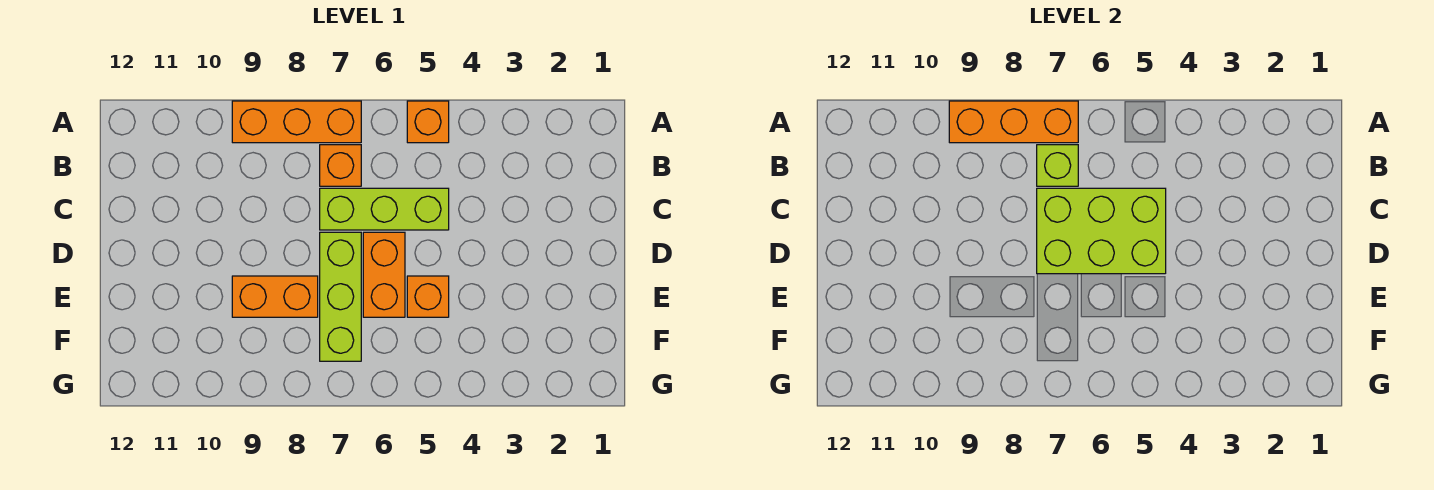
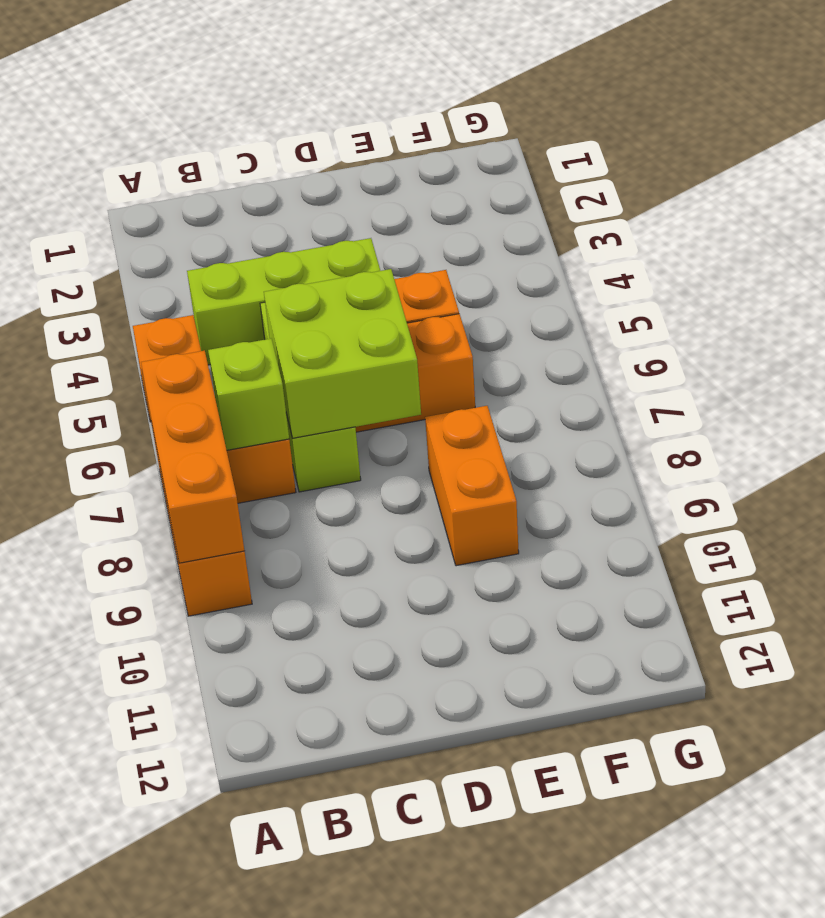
lime brick C5:D7 level 2 -> lime brick C6:D7 level 2
lime brick D7:F7 level 1 -> lime brick B4:D4 level 1

